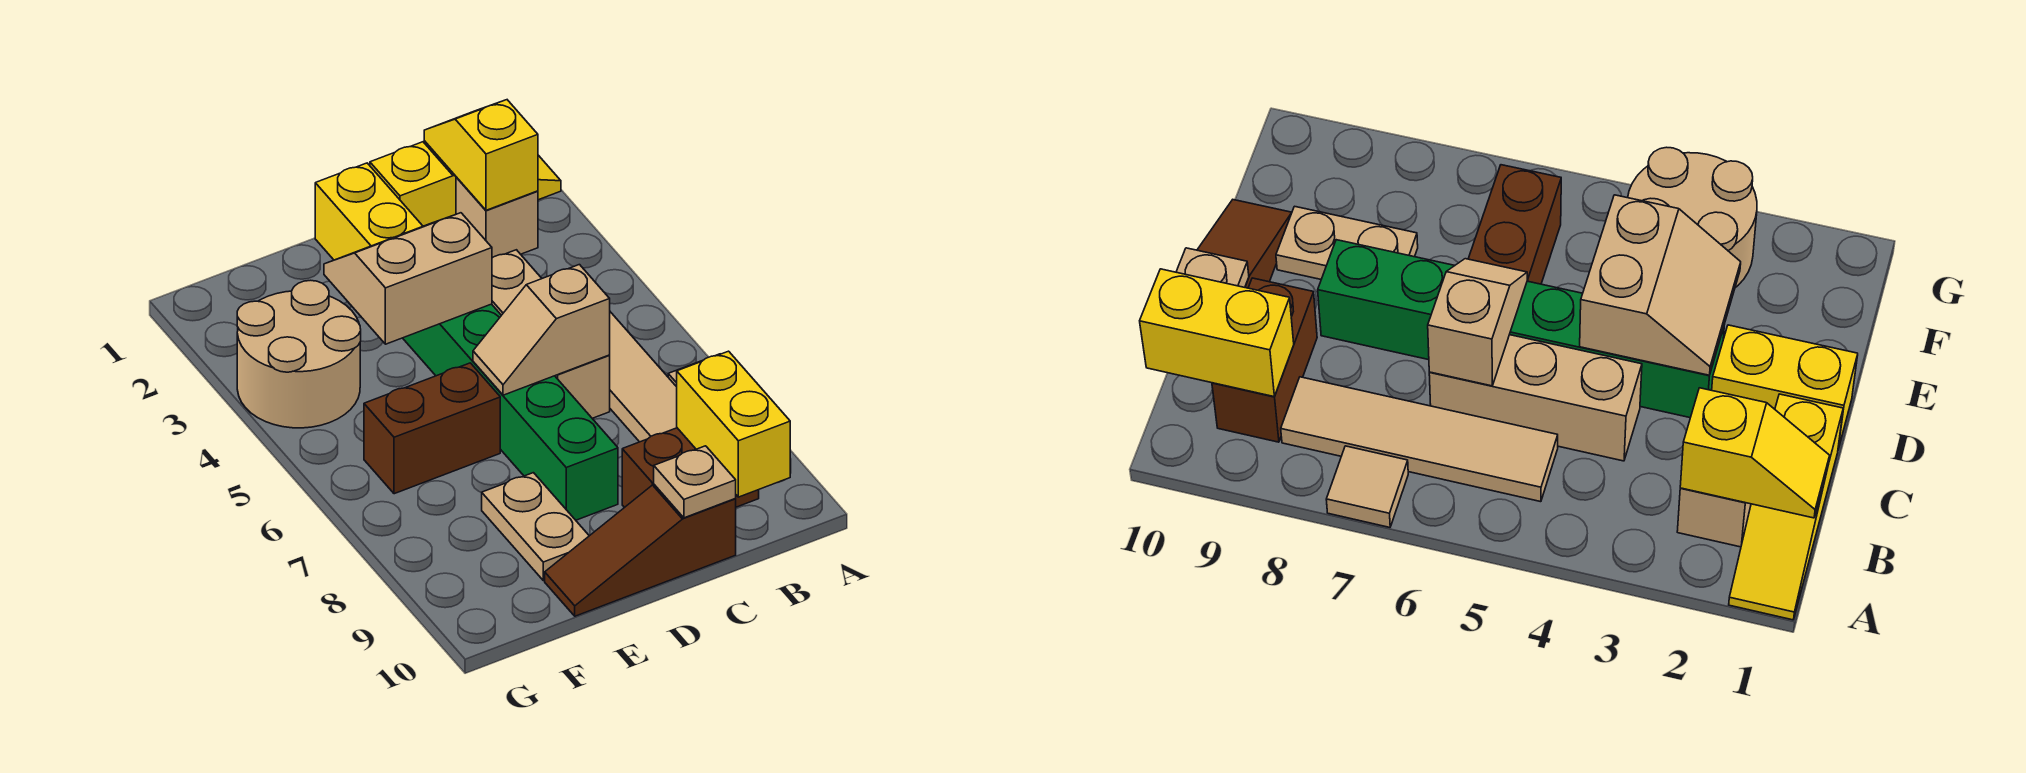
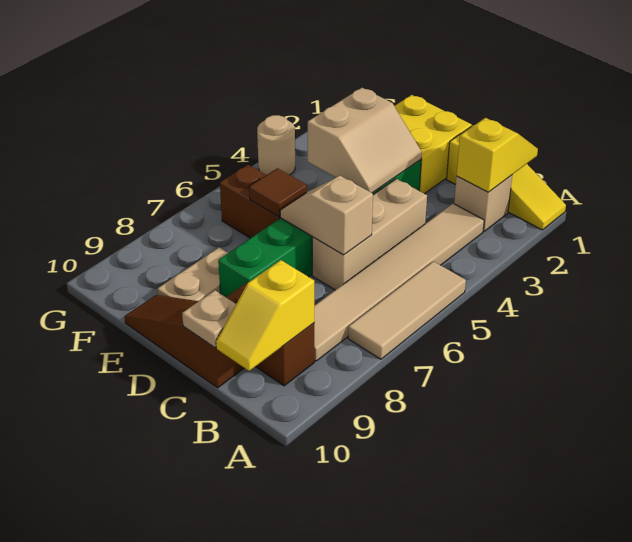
tan tile A7 level 1 -> tan tile A5:A7 level 1
tan tile B5:B8 level 1 -> tan tile B3:B8 level 1
yellow brick B9:B10 level 2 -> yellow slope B9:B10 level 2 top 9
yellow brick D1:D2 level 1 -> yellow brick D1:E2 level 1
tan slope D3:E4 level 2 top 4 -> tan slope D3:E4 level 2 top E
none -> brown tile E6 level 2
tan round brick F3:G4 level 1 -> tan round brick G4 level 1

